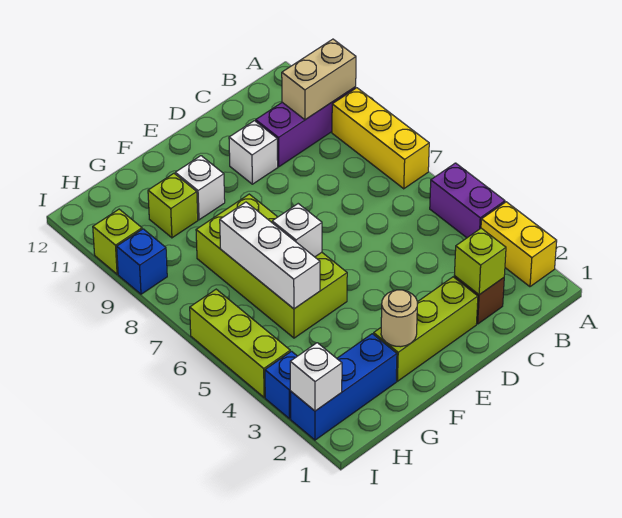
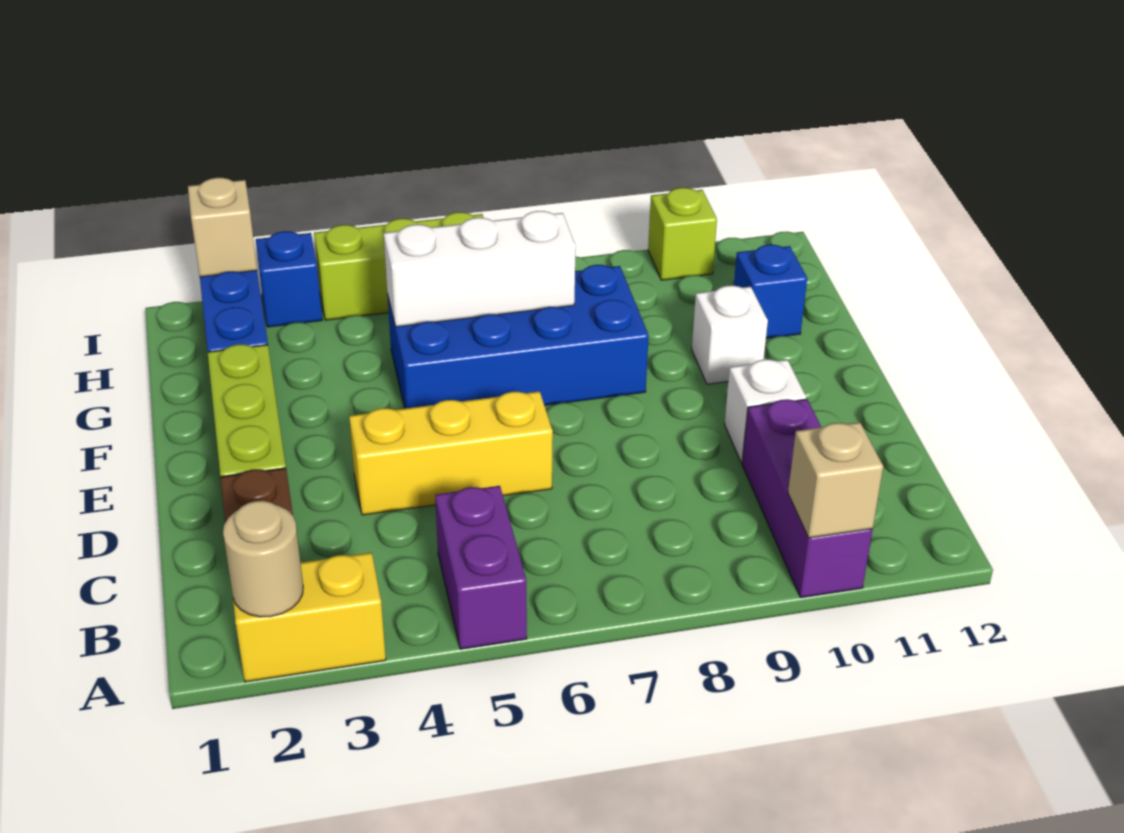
purple brick A4:A5 level 1 -> purple brick A5:B5 level 1
yellow brick A7:A9 level 1 -> yellow brick D4:D6 level 1
tan brick A10:B10 level 2 -> tan brick A10 level 2
lime brick C2 level 2 -> none
tan round brick F2 level 2 -> tan round brick A2 level 2
lime brick F5:G8 level 1 -> blue brick F5:G8 level 1
white brick F6 level 2 -> none
lime brick G10 level 1 -> none
white brick I2 level 2 -> tan brick I2 level 2
blue brick I9 level 1 -> blue brick G11 level 1

